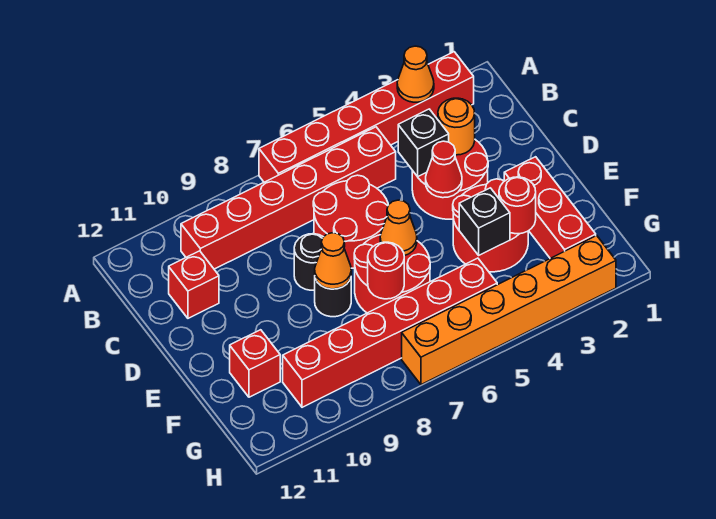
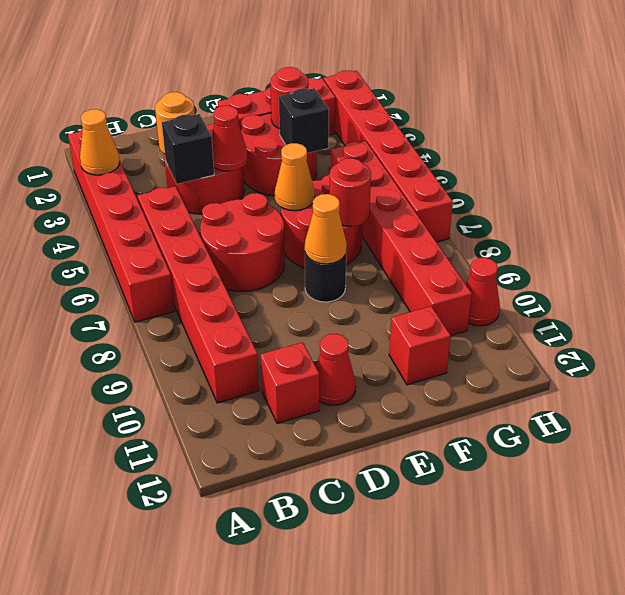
black round brick D8 level 1 -> none
none -> red cone D11 level 1
orange brick H2:H7 level 1 -> red brick H2:H7 level 1
none -> red cone H10 level 1

